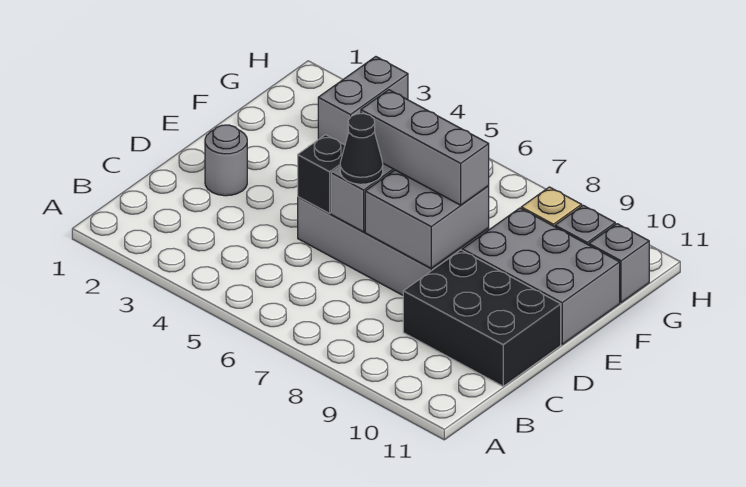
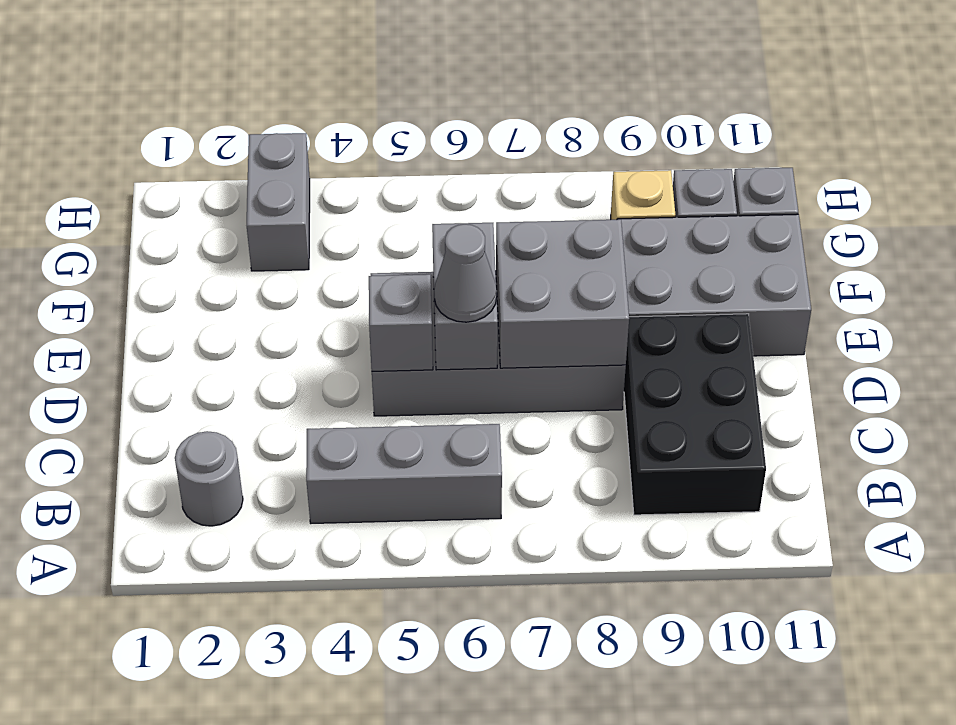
black brick C9:D11 level 1 -> black brick B9:D10 level 1
grey round brick D2 level 1 -> grey round brick B2 level 1
black brick D5 level 2 -> grey brick D5 level 2
black cone D6 level 3 -> grey cone D6 level 3
grey brick E6:E8 level 3 -> grey brick B4:B6 level 1

